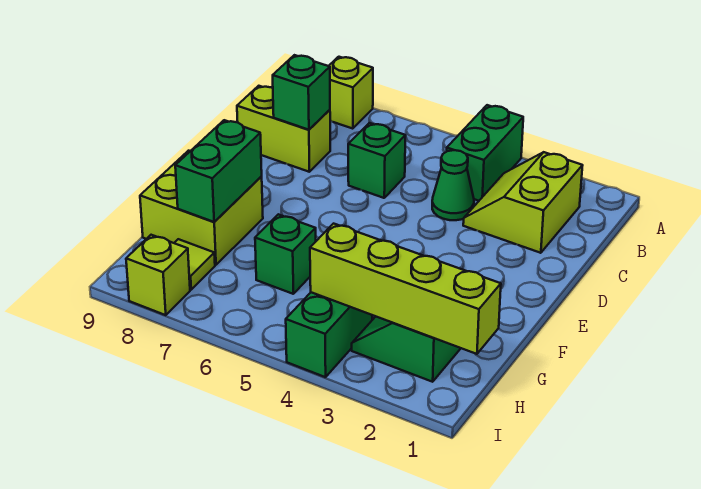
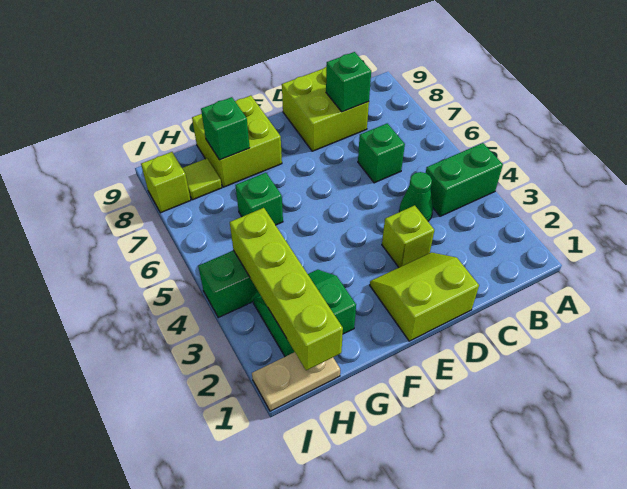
lime brick A8 level 1 -> lime brick D3 level 1
lime slope B2:C3 level 1 top 2 -> lime slope D1:E2 level 1 top 1
lime brick C8:C9 level 1 -> lime brick C8:D9 level 1
green brick F8:G8 level 2 -> green brick G8 level 2
none -> tan plate H1:I1 level 1

